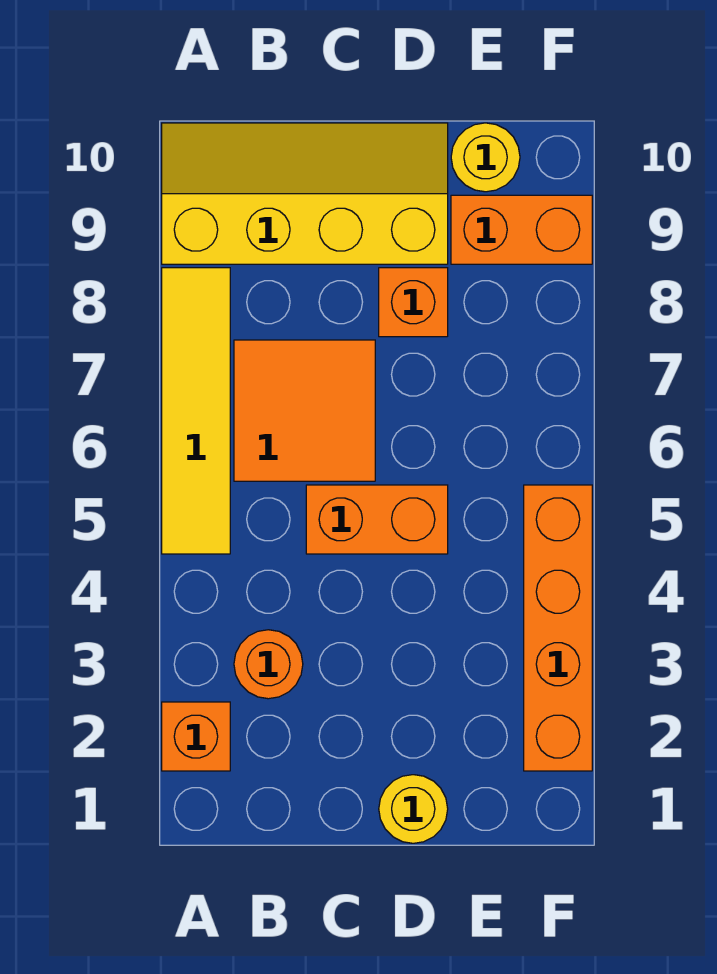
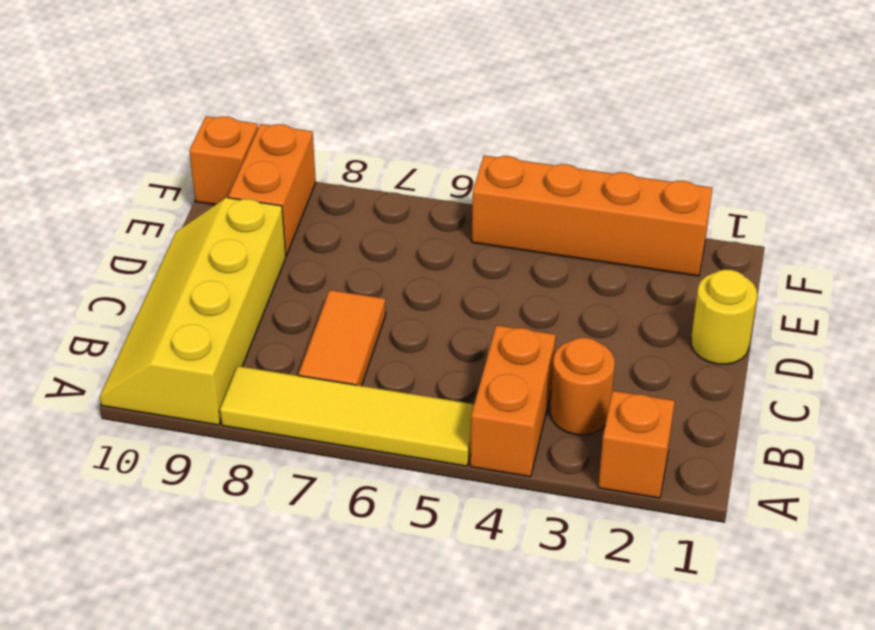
orange tile B6:C7 level 1 -> orange tile B7:C7 level 1
orange brick C5:D5 level 1 -> orange brick A4:B4 level 1
orange brick D8 level 1 -> orange brick F10 level 1
yellow round brick E10 level 1 -> none

